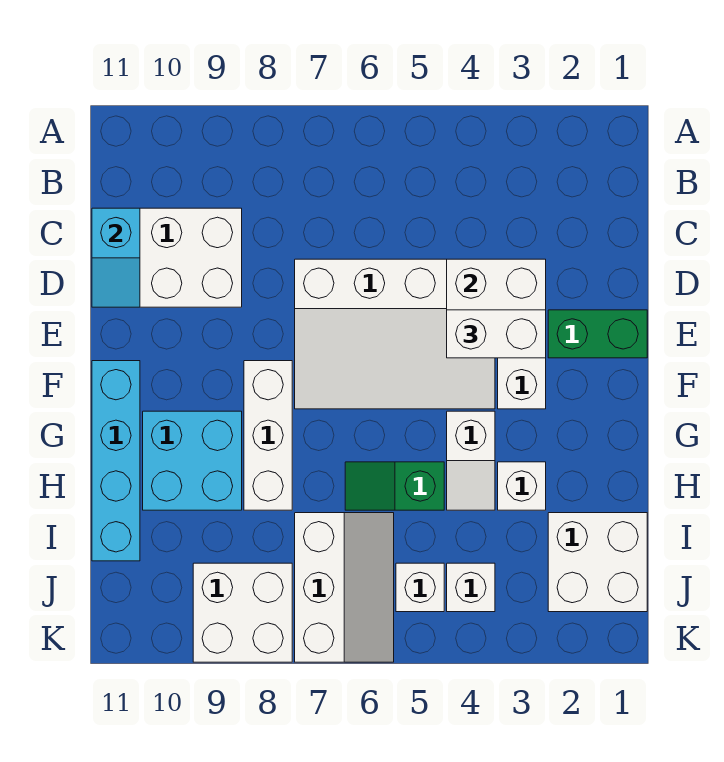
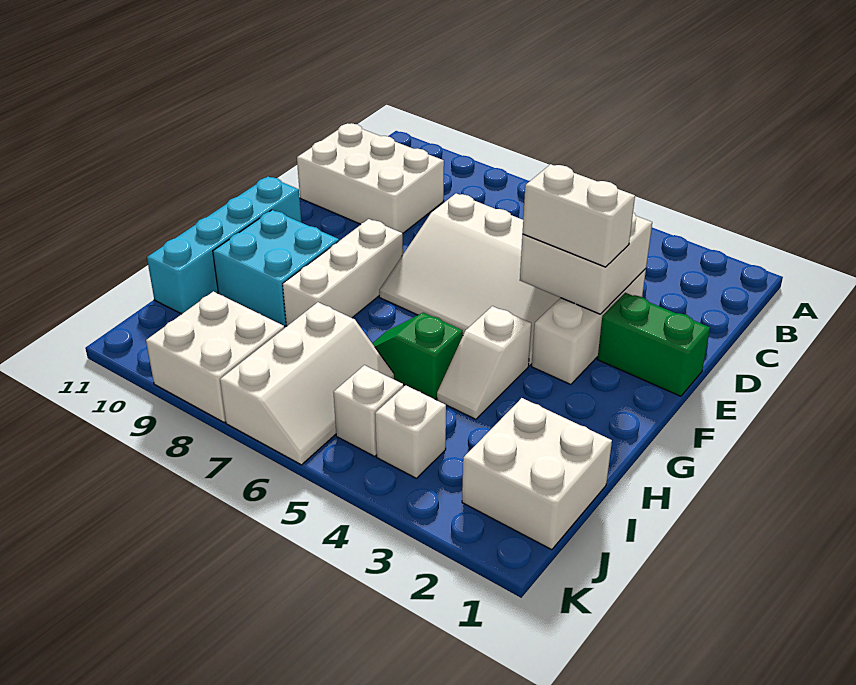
cyan slope C11:D11 level 2 top C -> none
white brick H3 level 1 -> none

